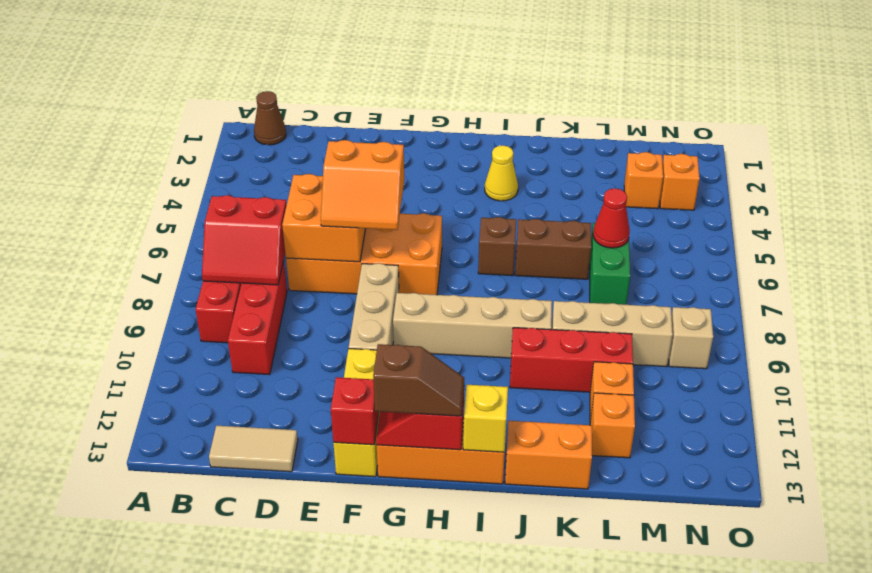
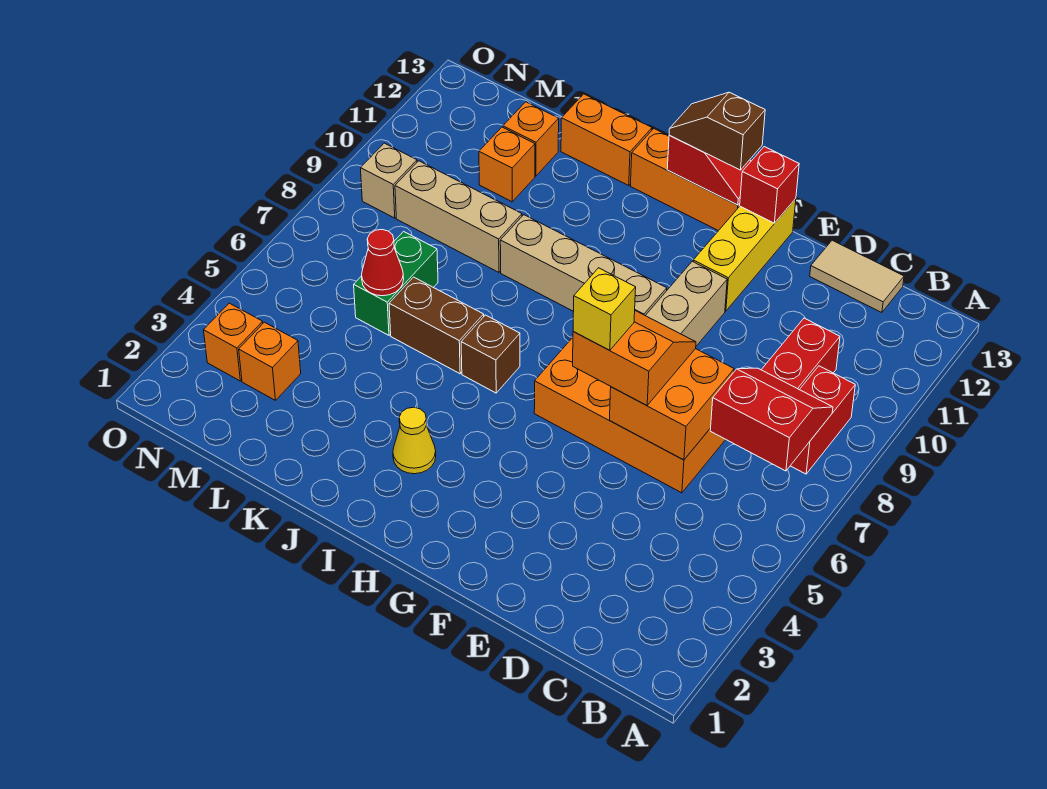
brown cone B1 level 1 -> none
yellow brick I13 level 2 -> yellow brick F6 level 4
red brick J10:L10 level 1 -> none

